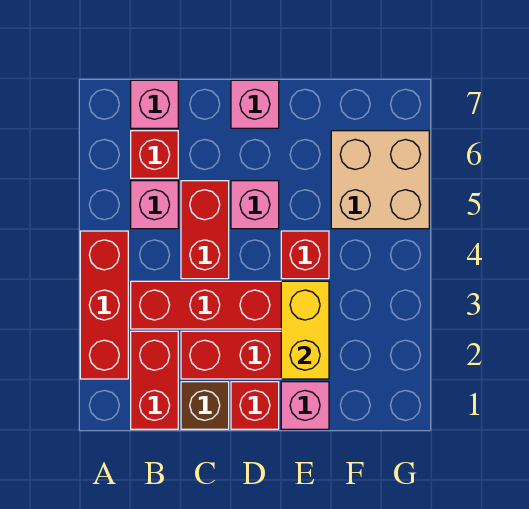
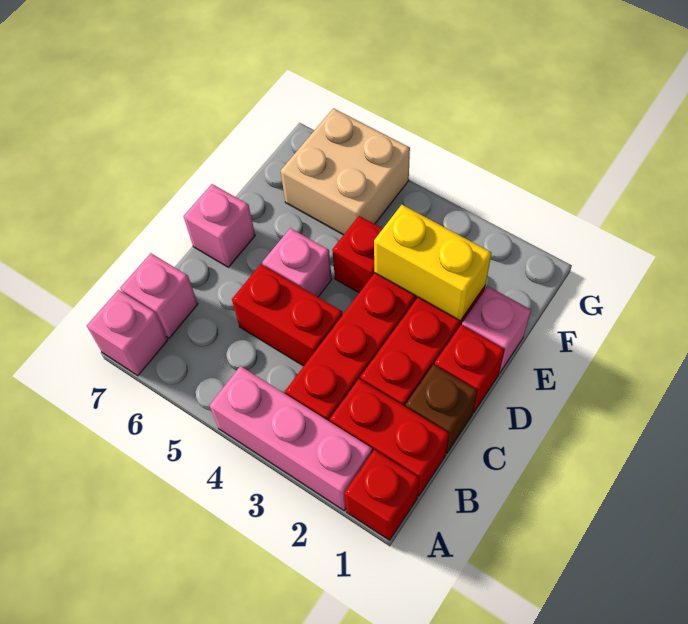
red brick A2:A4 level 1 -> pink brick A2:A4 level 1
pink brick B5 level 1 -> pink brick A7 level 1
red brick B6 level 1 -> red brick A1 level 1

